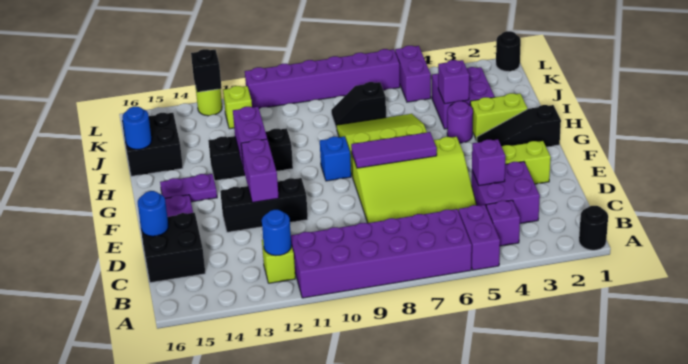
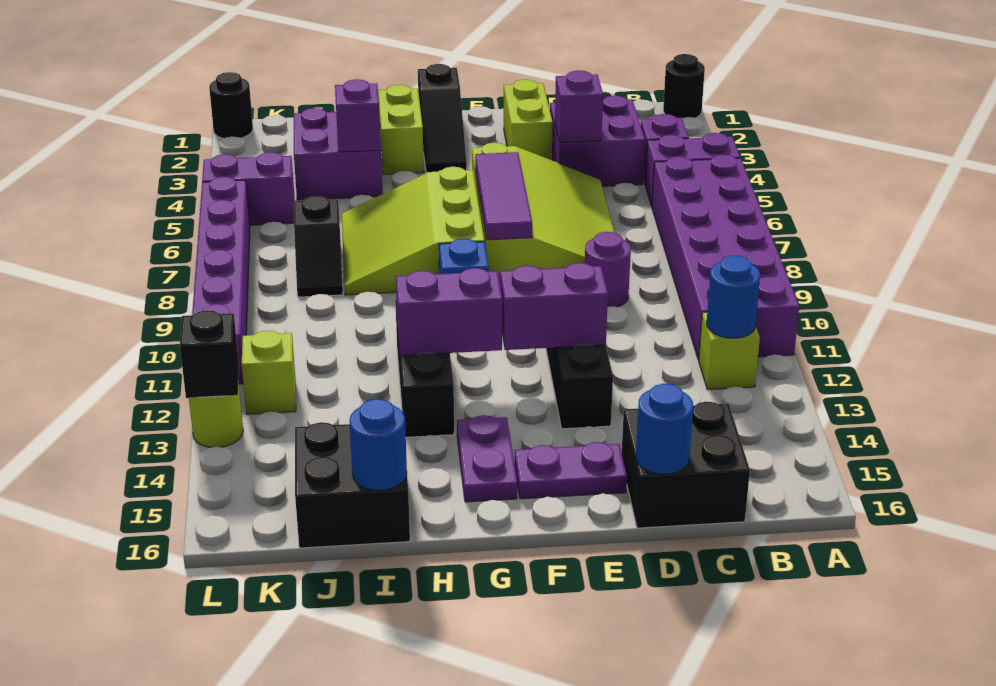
purple round brick H4 level 1 -> purple round brick D9 level 1

